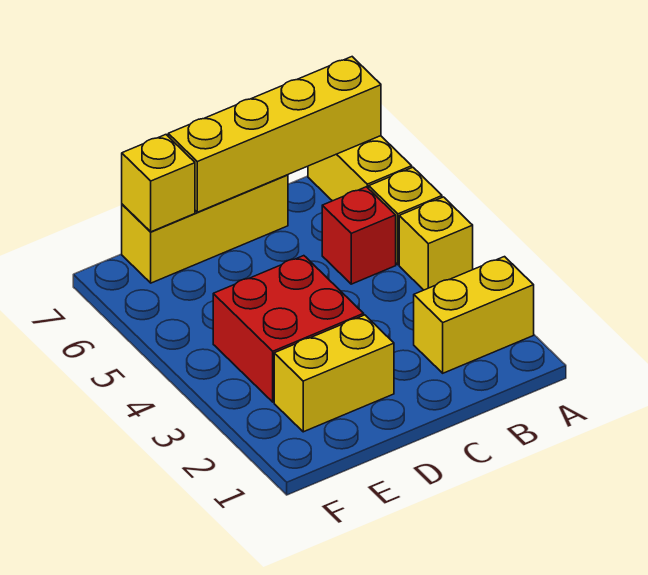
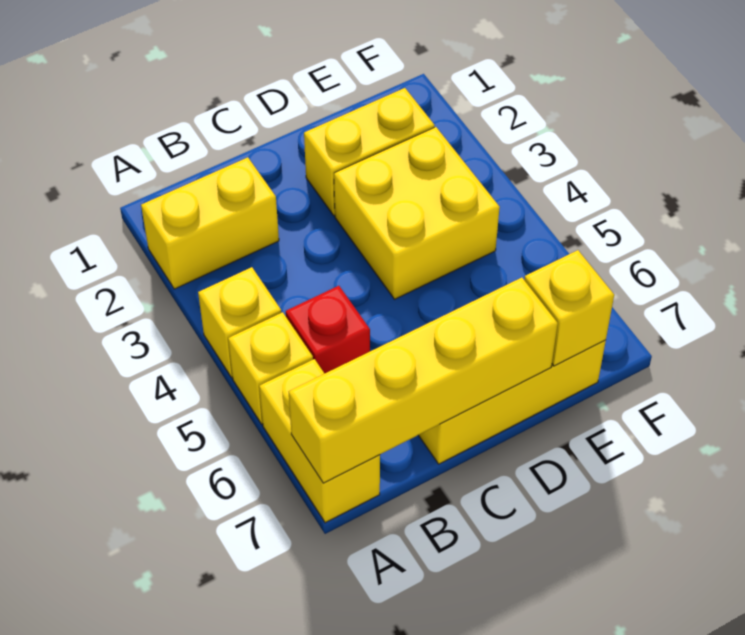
red brick D3:E4 level 1 -> yellow brick D3:E4 level 1

